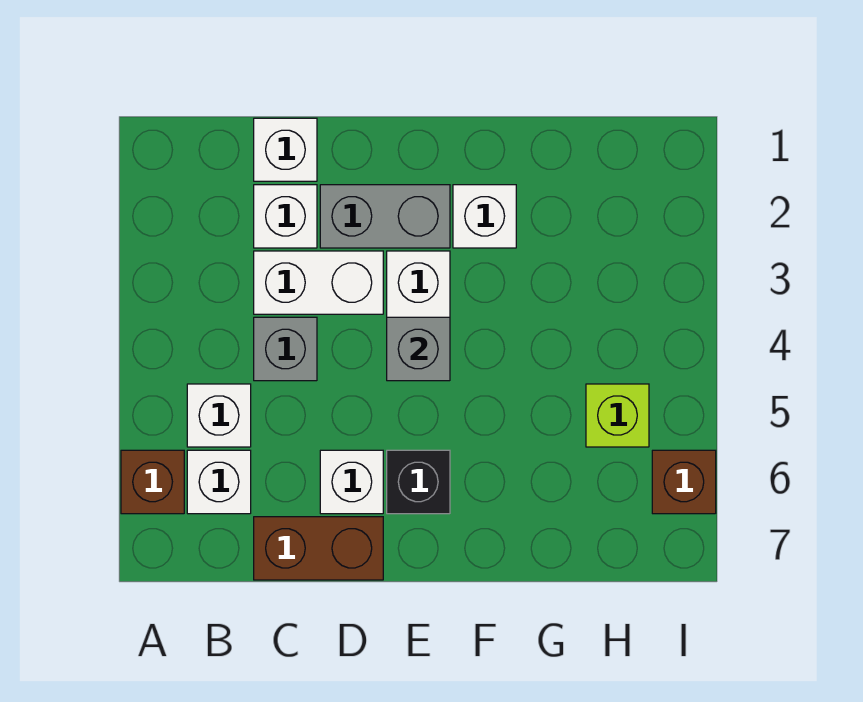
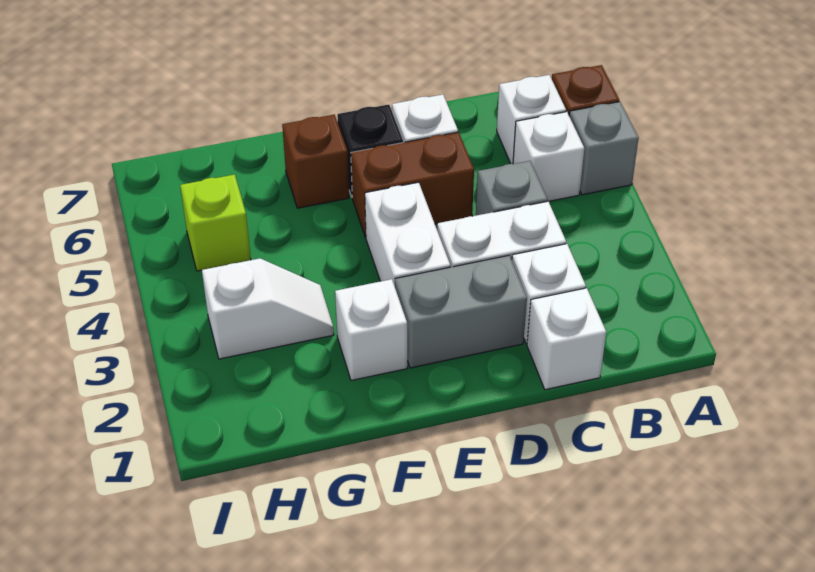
brown brick C7:D7 level 1 -> brown brick D5:E5 level 1
grey brick E4 level 2 -> grey brick A5 level 1
none -> white slope G3:H3 level 1 top H
brown brick I6 level 1 -> brown brick F6 level 1

